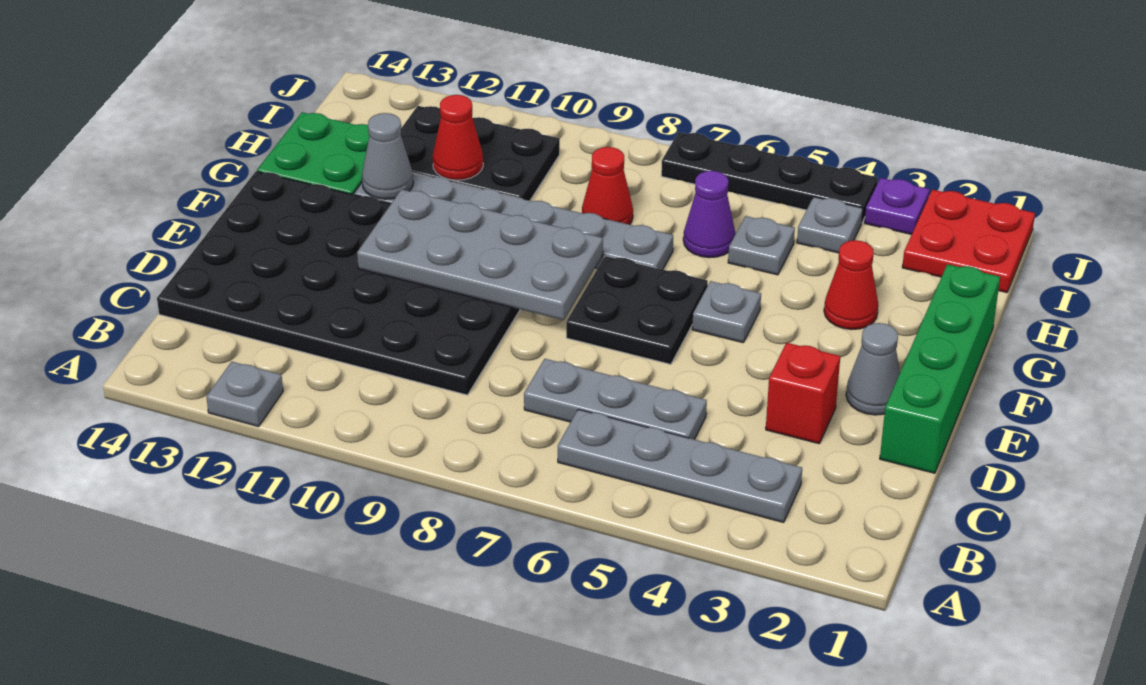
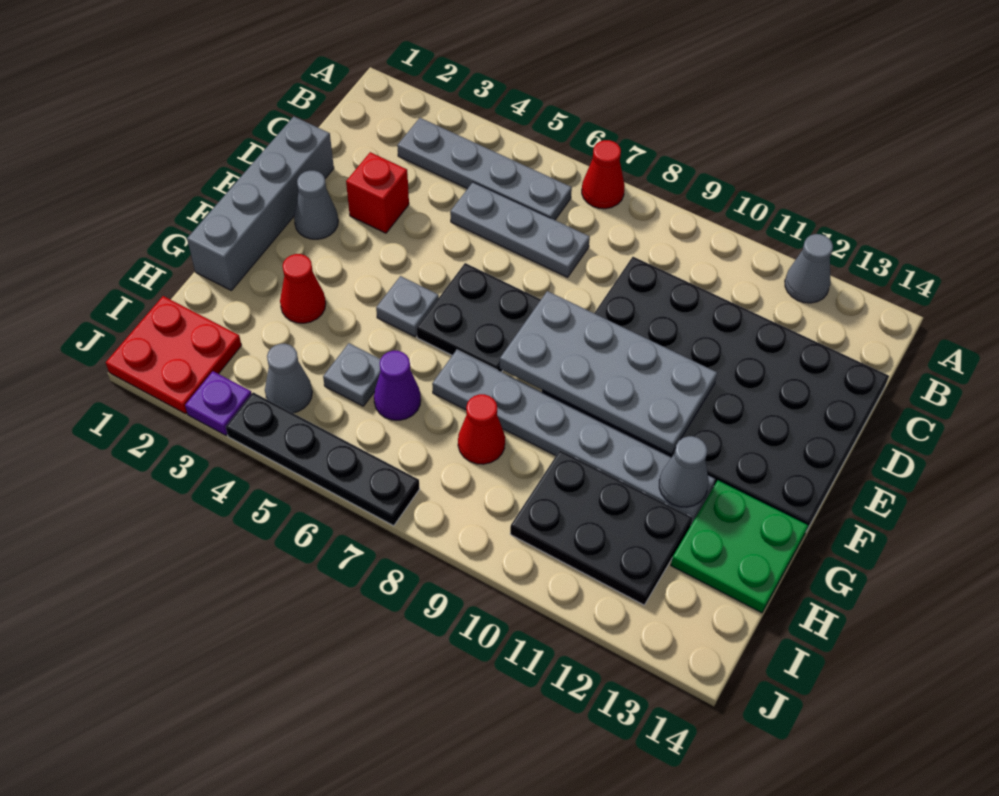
grey plate A12 level 1 -> grey cone A12 level 1
green brick D1:G1 level 1 -> grey brick D1:G1 level 1
red cone H11 level 2 -> red cone A7 level 1
grey plate I4 level 1 -> grey cone I4 level 1

